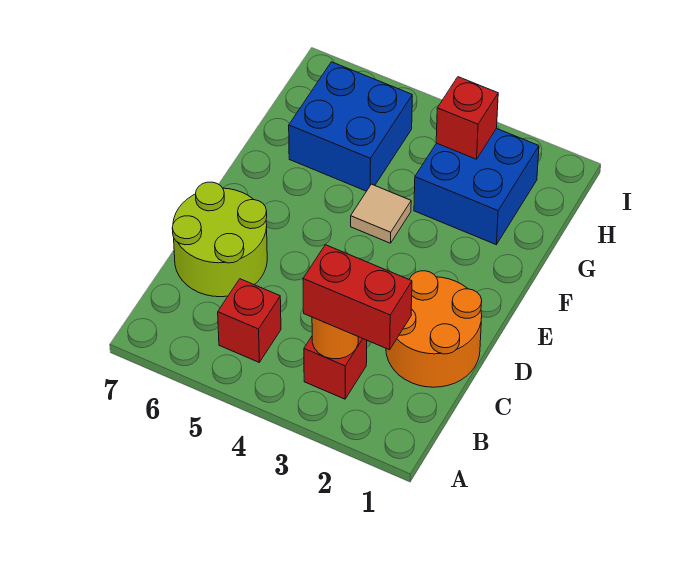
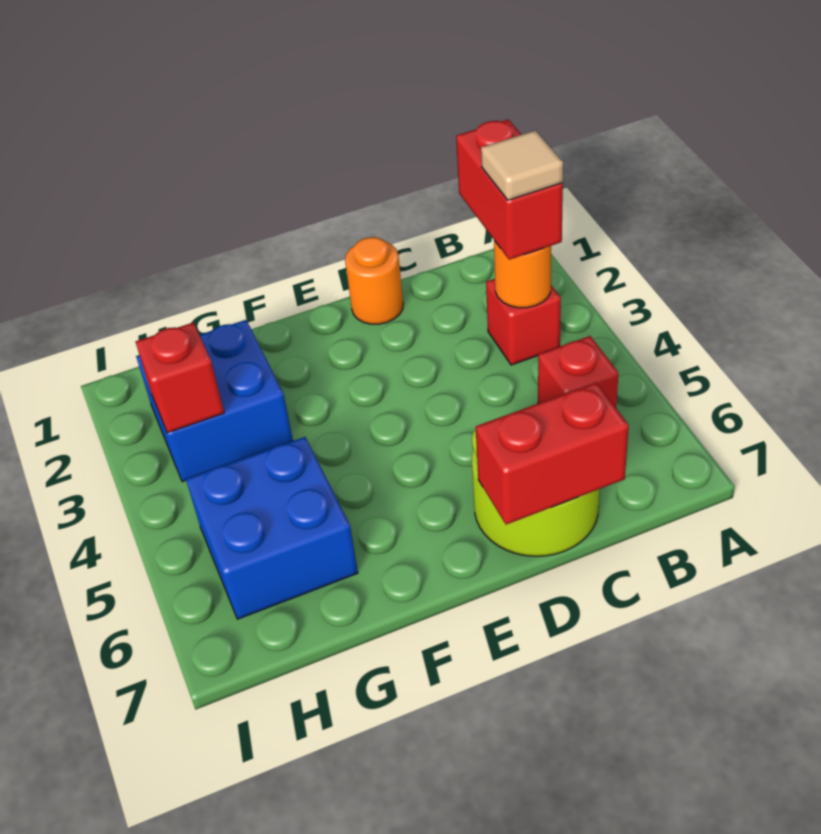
orange round brick C1:D2 level 1 -> orange round brick D1 level 1
none -> red brick C7:D7 level 2
tan tile F4 level 1 -> tan tile B3 level 4

